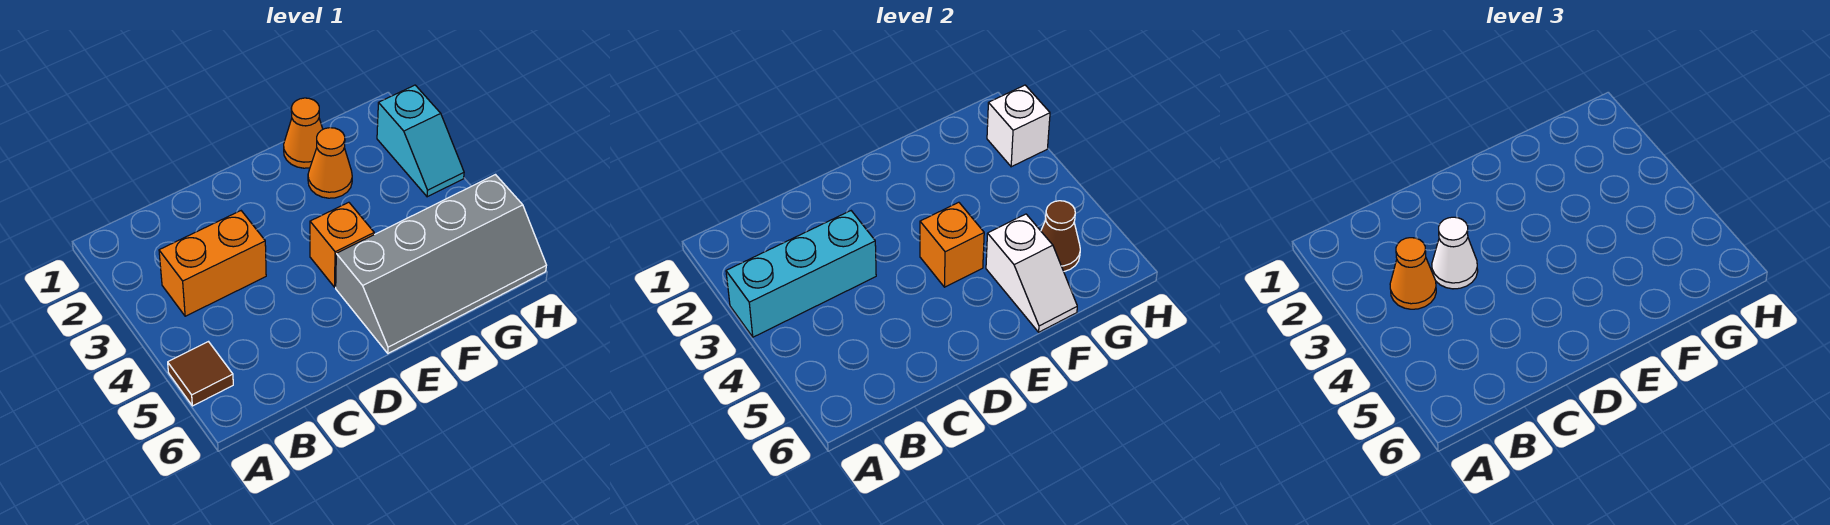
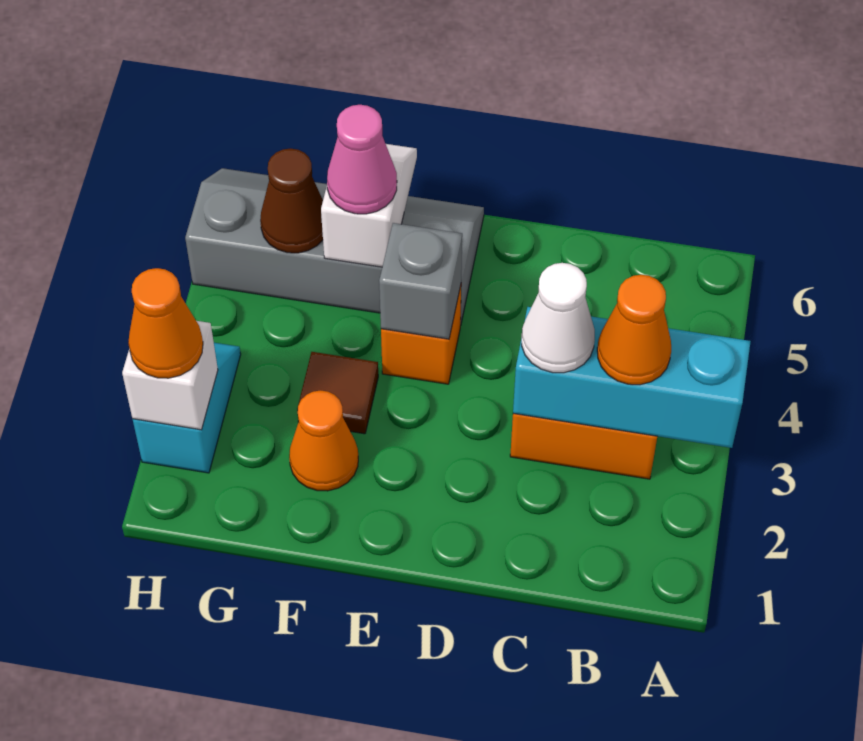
brown tile A5 level 1 -> brown tile F3 level 1
orange brick E4 level 2 -> grey brick E4 level 2
orange cone F1 level 1 -> orange cone H2 level 3
none -> pink cone F5 level 3

